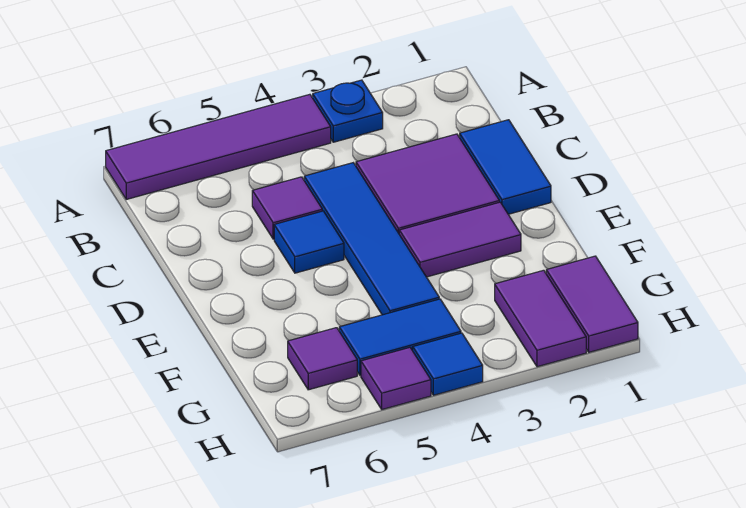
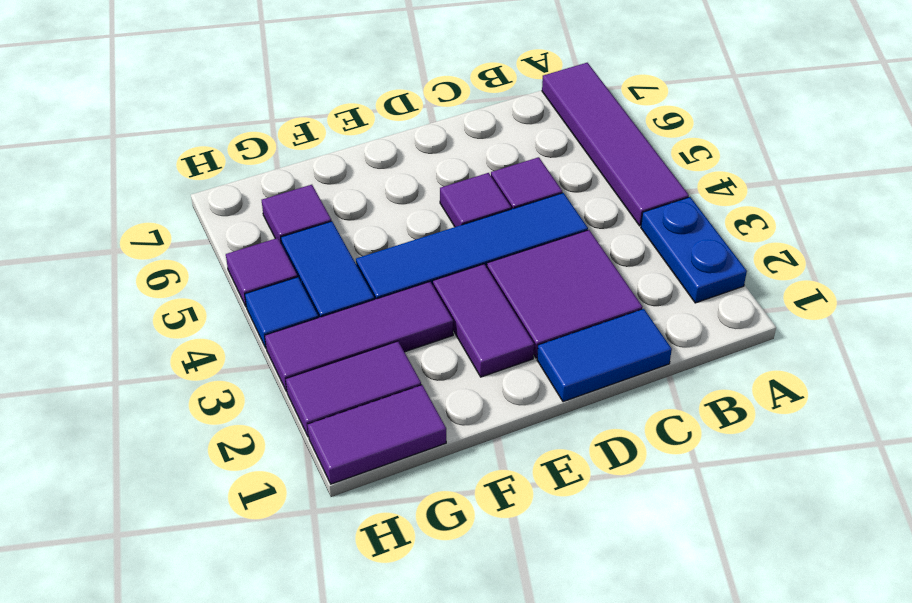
blue plate A3 level 1 -> blue plate A2:A3 level 1
blue tile D5 level 1 -> purple tile D5 level 1
none -> purple tile F3:H3 level 1

